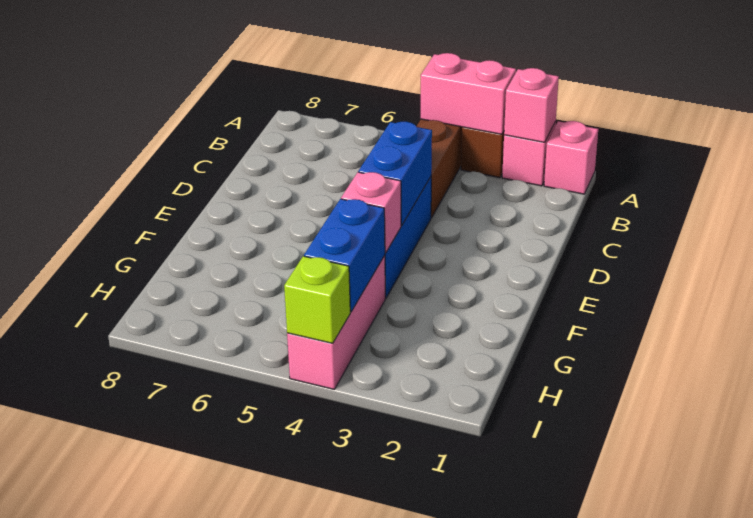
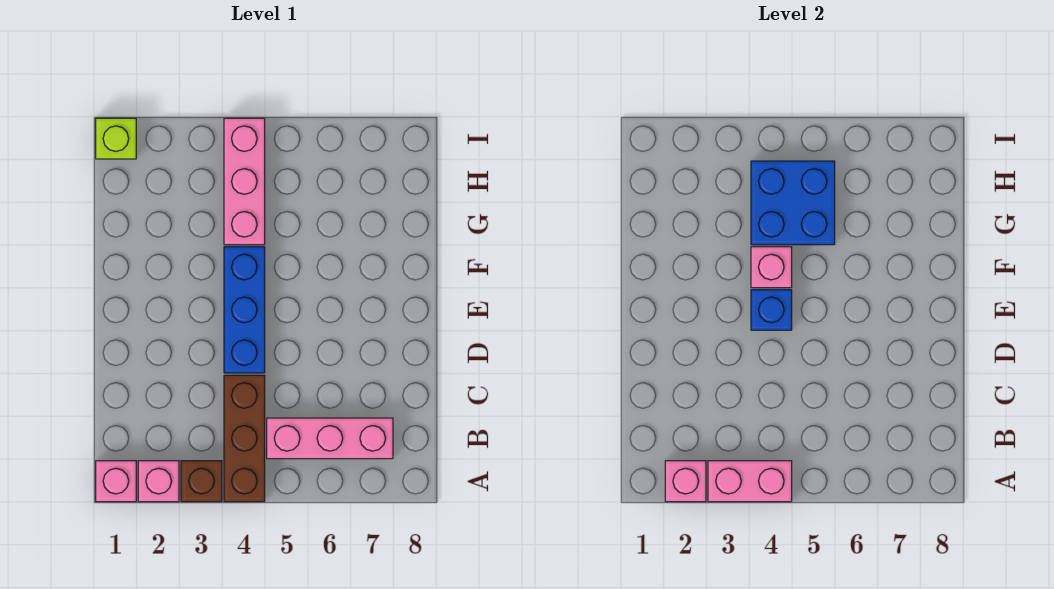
none -> pink brick B5:B7 level 1
blue brick D4:E4 level 2 -> blue brick E4 level 2
blue brick G4:H4 level 2 -> blue brick G4:H5 level 2
lime brick I4 level 2 -> lime brick I1 level 1

